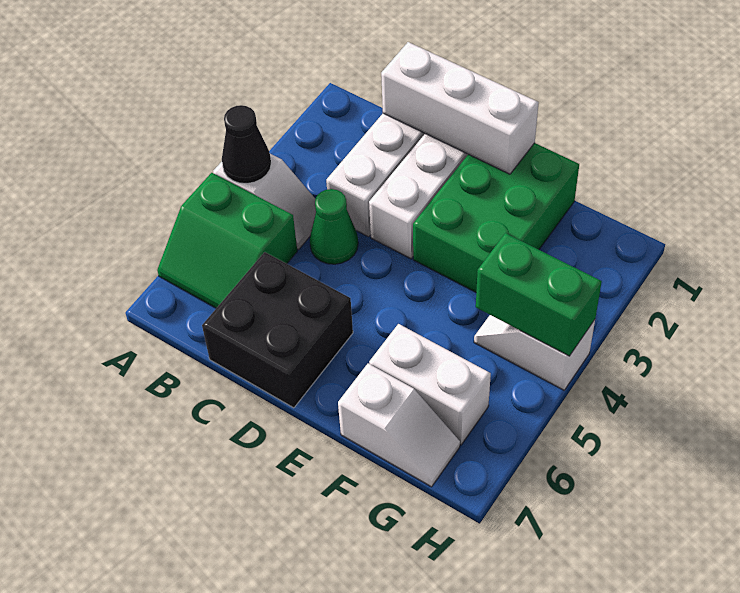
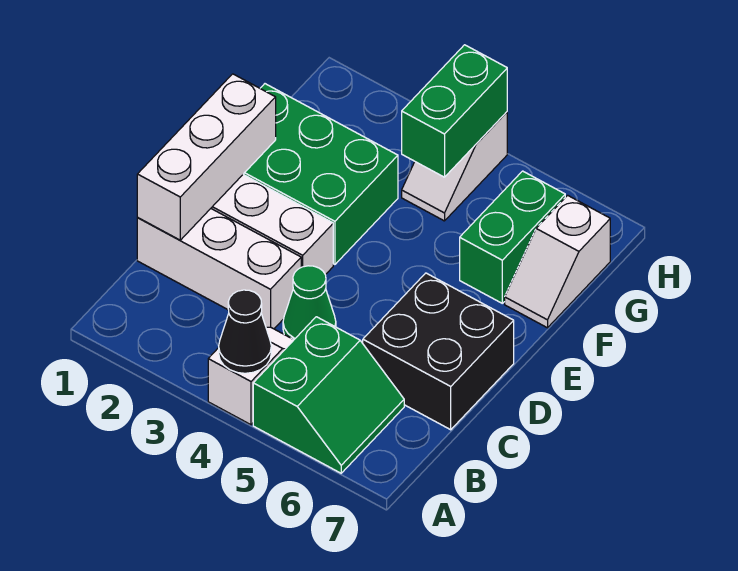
white brick F6:G6 level 1 -> green brick F6:G6 level 1
white slope F7:G7 level 1 top F -> white slope F7:G7 level 1 top G

